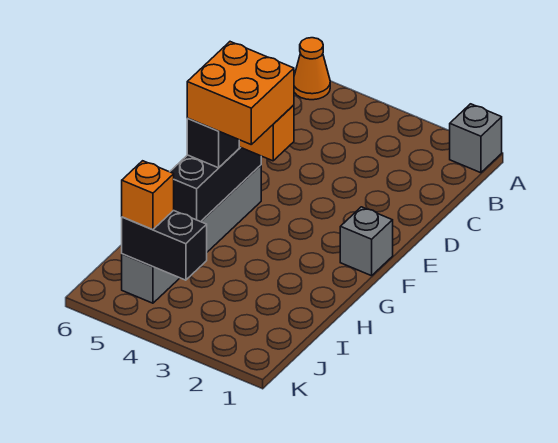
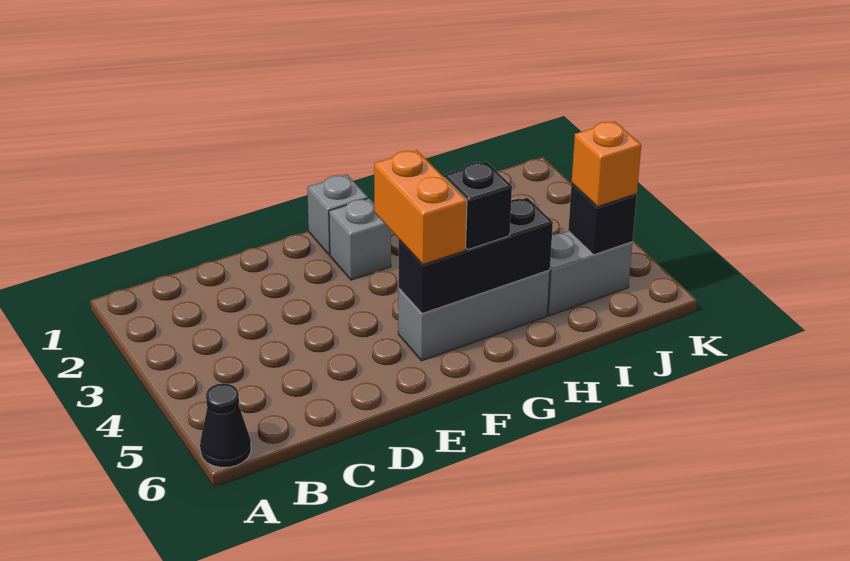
grey brick A1 level 1 -> grey brick F2 level 1
orange cone A6 level 1 -> black cone A6 level 1
orange brick F4:G5 level 4 -> none
black brick J4:J5 level 2 -> black brick J5 level 2

